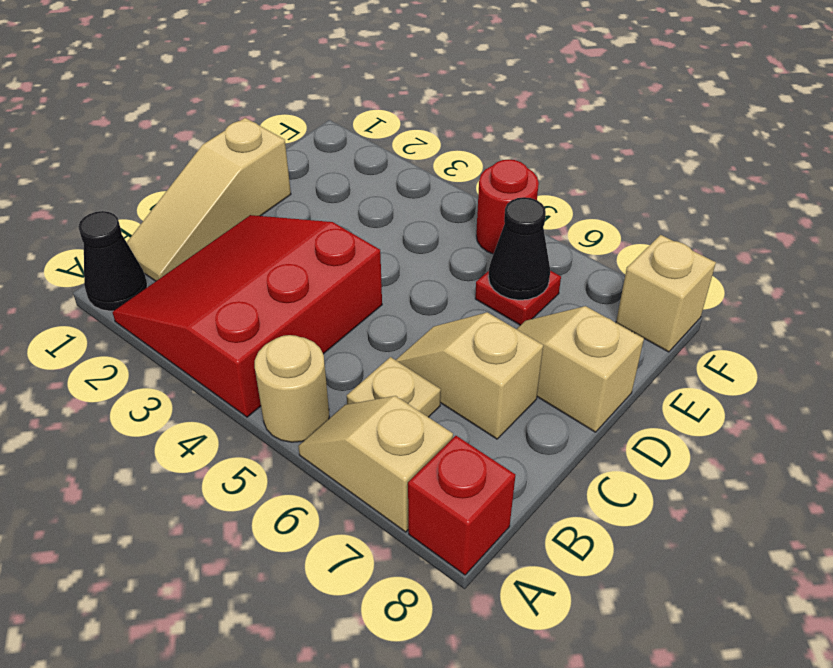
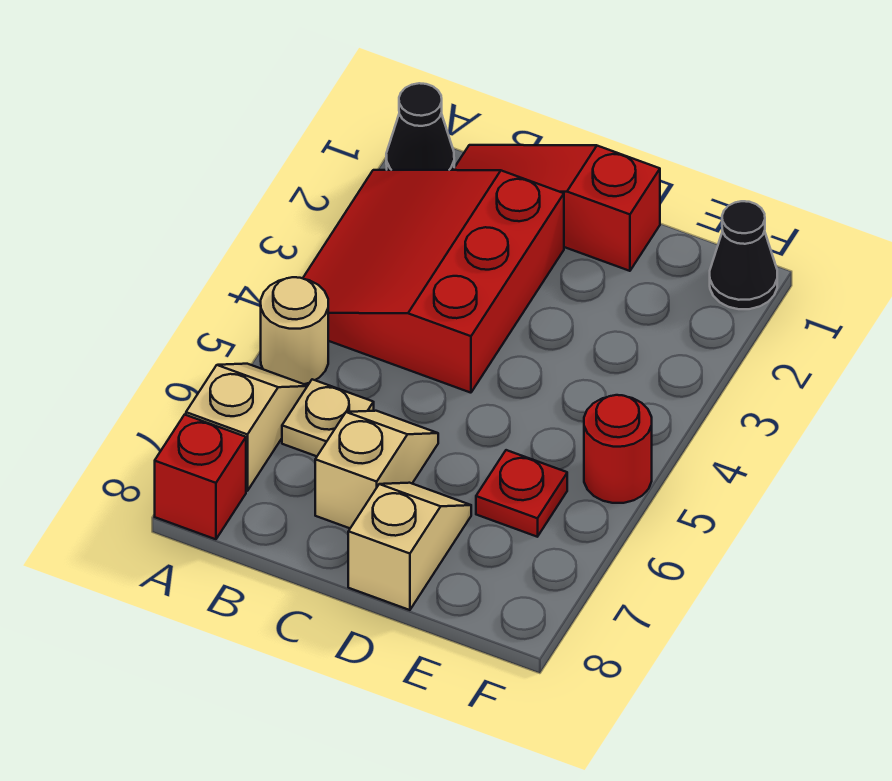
red slope A2:C4 level 1 top 4 -> red slope A2:C4 level 1 top C
tan slope B1:D1 level 1 top D -> red slope B1:D1 level 1 top D
black cone E6 level 2 -> black cone F1 level 1
tan brick F8 level 1 -> none

